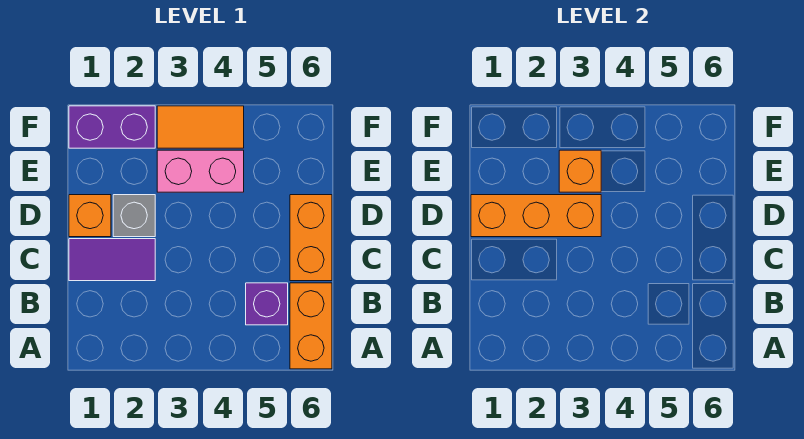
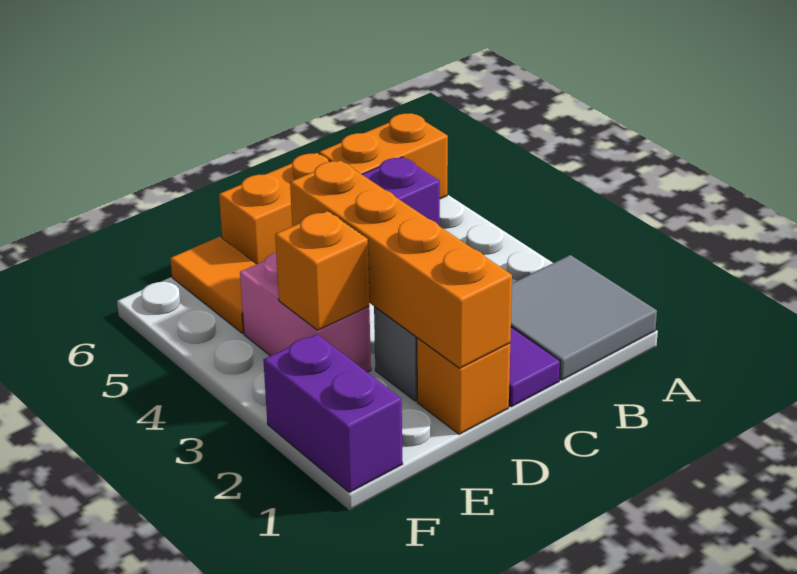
none -> grey tile A1:B2 level 1
orange brick D1:D3 level 2 -> orange brick D1:D4 level 2
orange tile F3:F4 level 1 -> orange tile E5:E6 level 1

